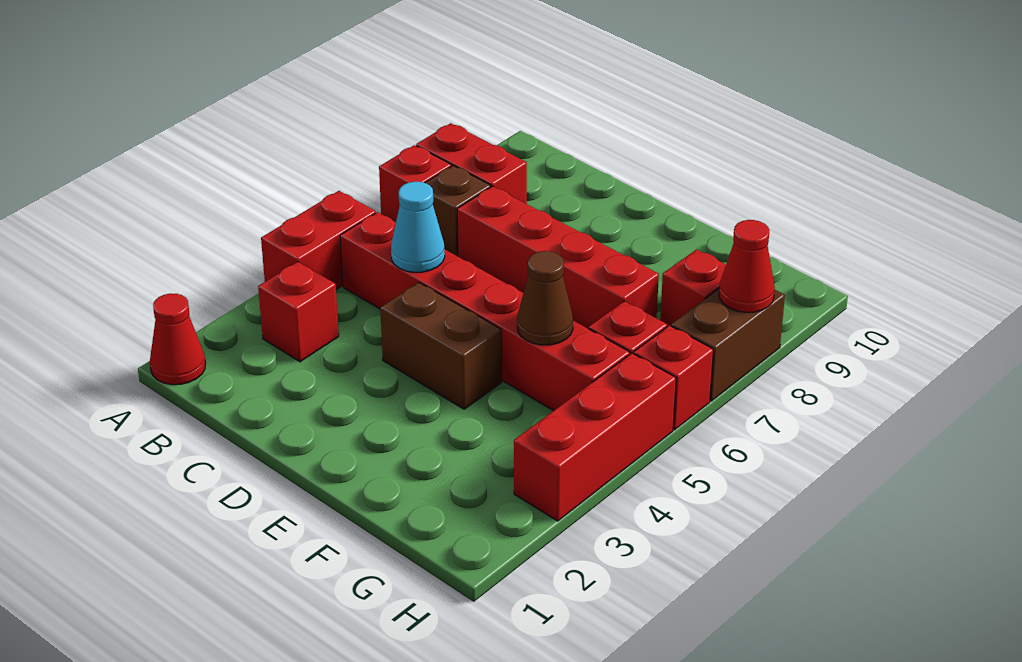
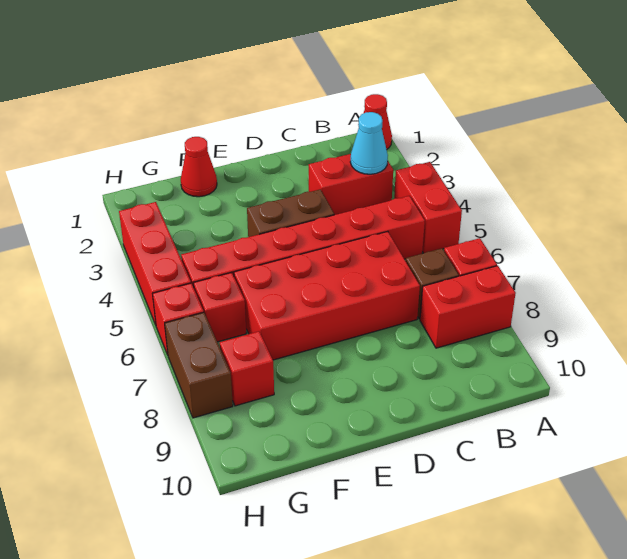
red brick B3 level 1 -> red brick B3:C3 level 1
cyan cone C5 level 2 -> cyan cone B3 level 2
red brick C7:F7 level 1 -> red brick C6:F7 level 1
brown cone F5 level 2 -> none
red cone H8 level 2 -> red cone F1 level 1

